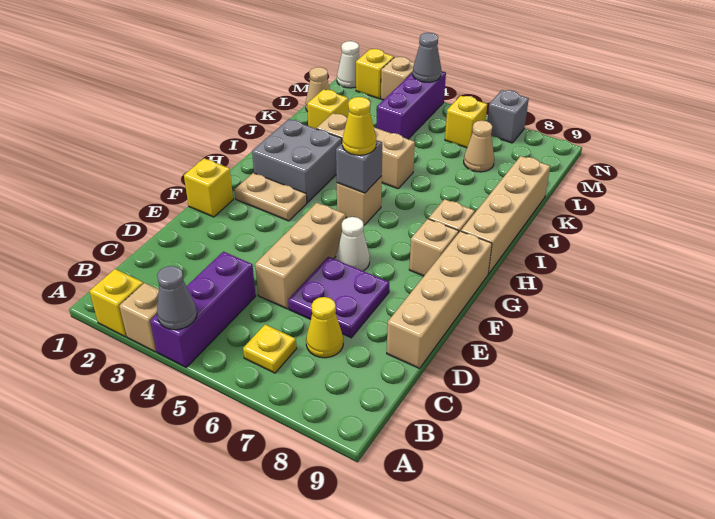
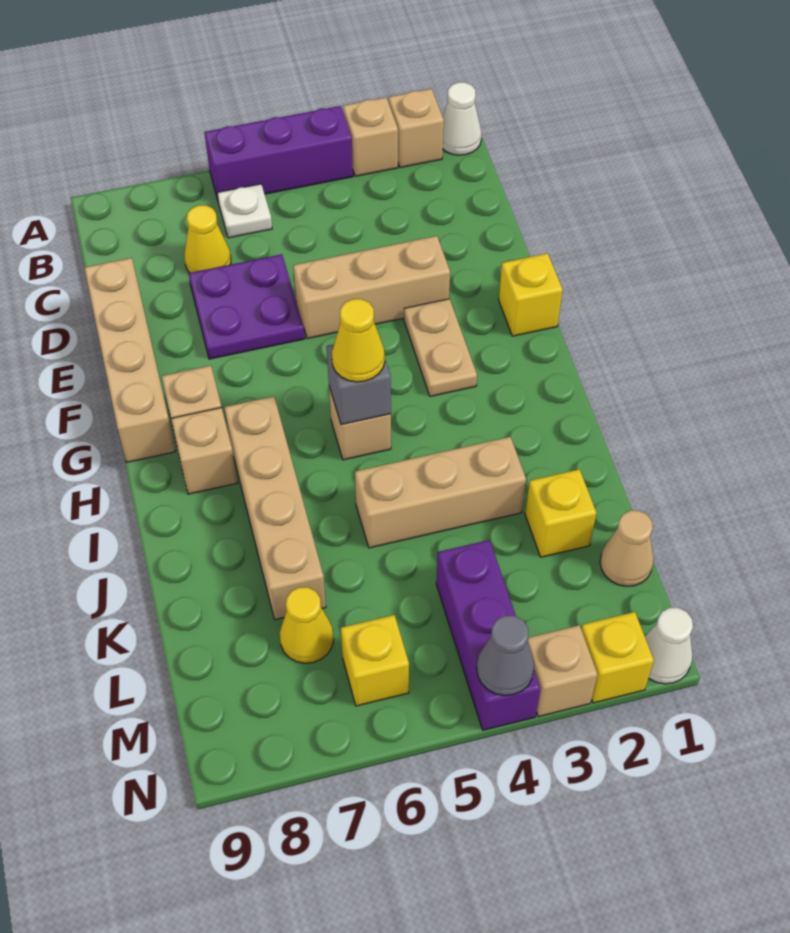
yellow brick A2 level 1 -> tan brick A2 level 1
purple brick A4:C4 level 1 -> purple brick A4:A6 level 1
grey cone A4 level 2 -> none
yellow plate B6 level 1 -> white plate B6 level 1
tan brick D5:F5 level 1 -> tan brick E3:E5 level 1
white cone F6 level 1 -> white cone A1 level 1
tan plate G2:G3 level 1 -> tan plate F3:G3 level 1
grey brick H2:I3 level 1 -> none
tan brick H9:K9 level 1 -> tan brick H7:K7 level 1
tan cone L7 level 1 -> yellow cone L7 level 1
grey brick N7 level 1 -> none

